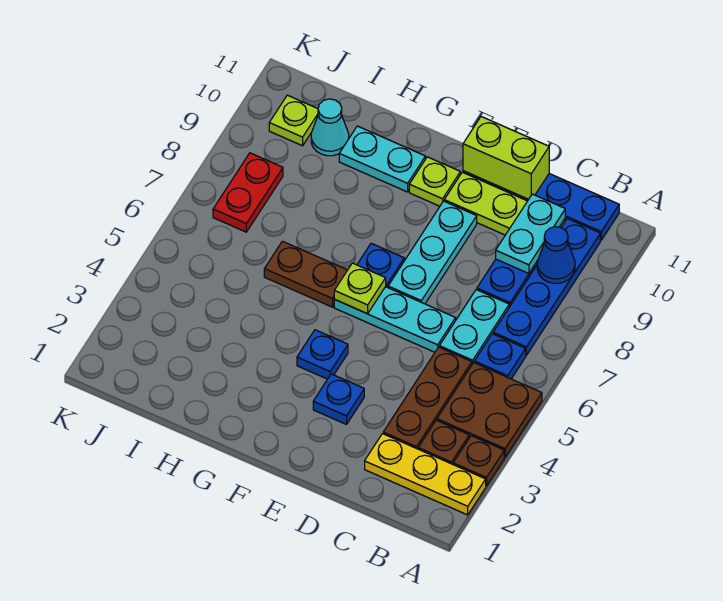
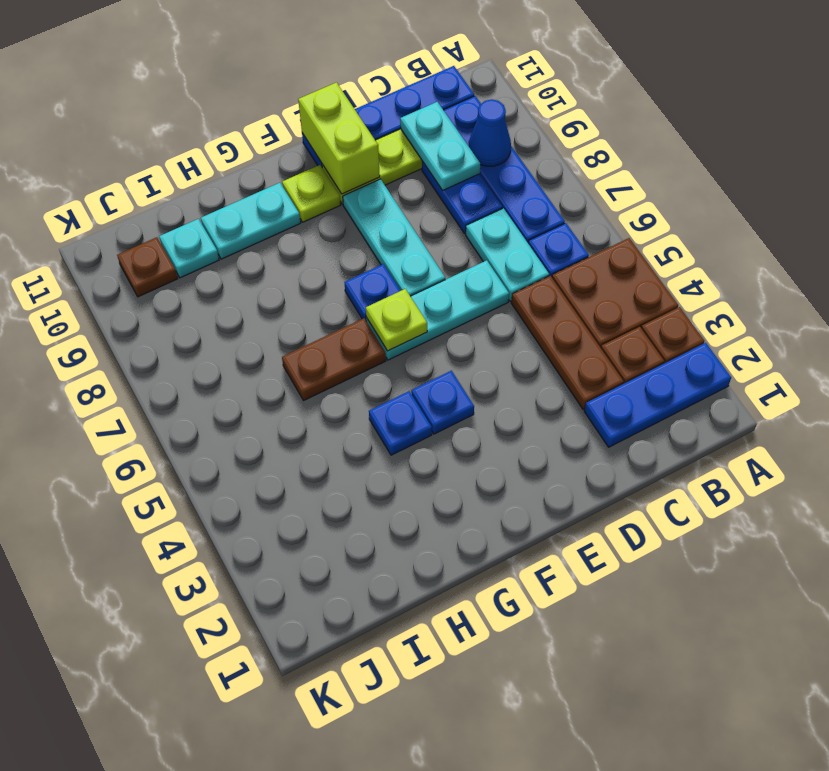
yellow plate A2:C2 level 1 -> blue plate A2:C2 level 1
lime brick D11:E11 level 2 -> lime brick E10:E11 level 2
blue plate E3 level 1 -> blue plate G4 level 1
cyan cone I10 level 1 -> cyan plate I10 level 1
red plate J7:J8 level 1 -> none
lime plate J10 level 1 -> brown plate J10 level 1

